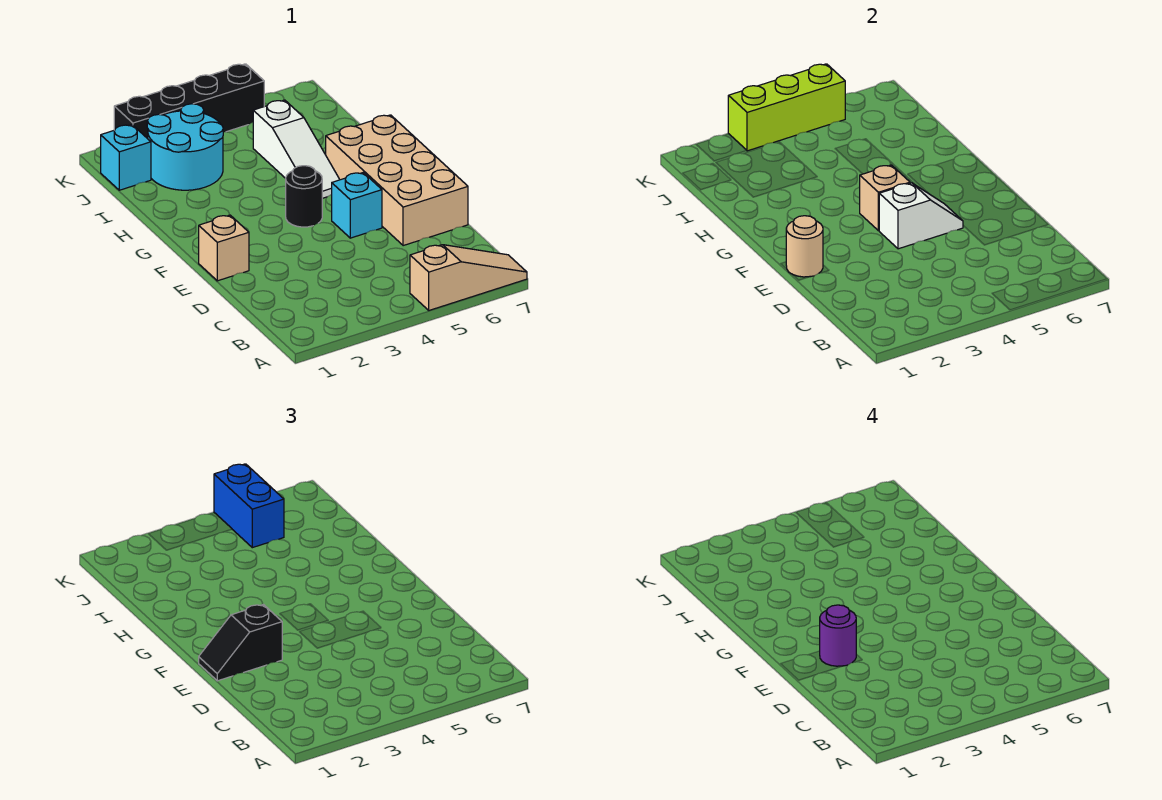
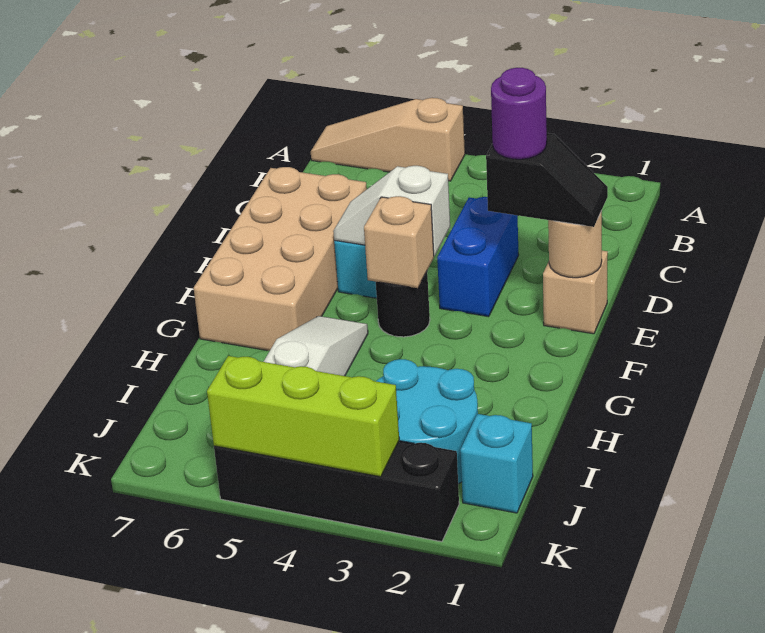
blue brick J5:K5 level 3 -> blue brick D3:E3 level 1

